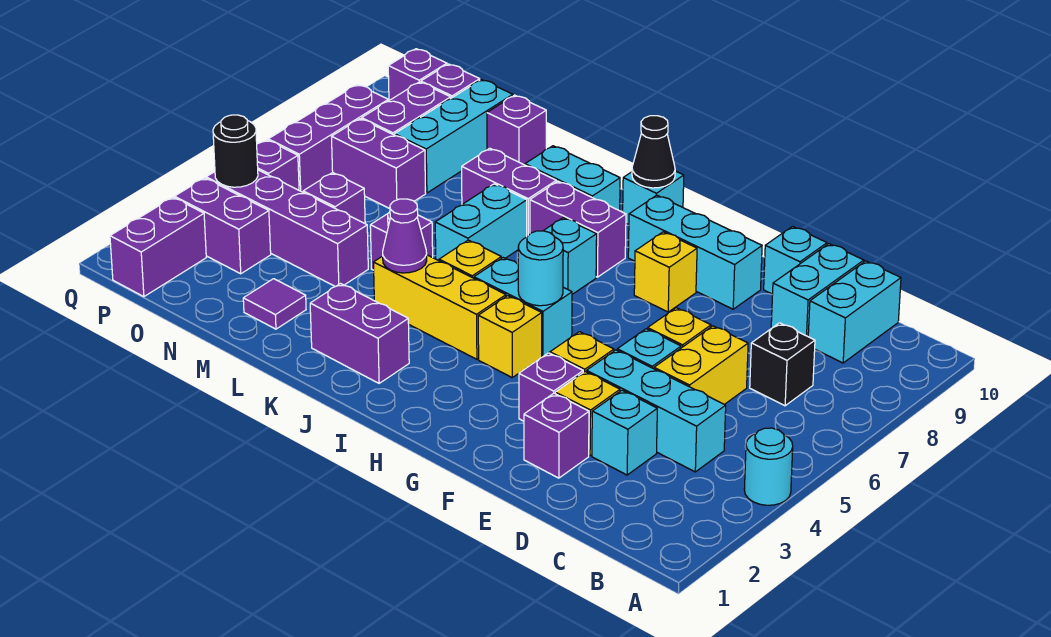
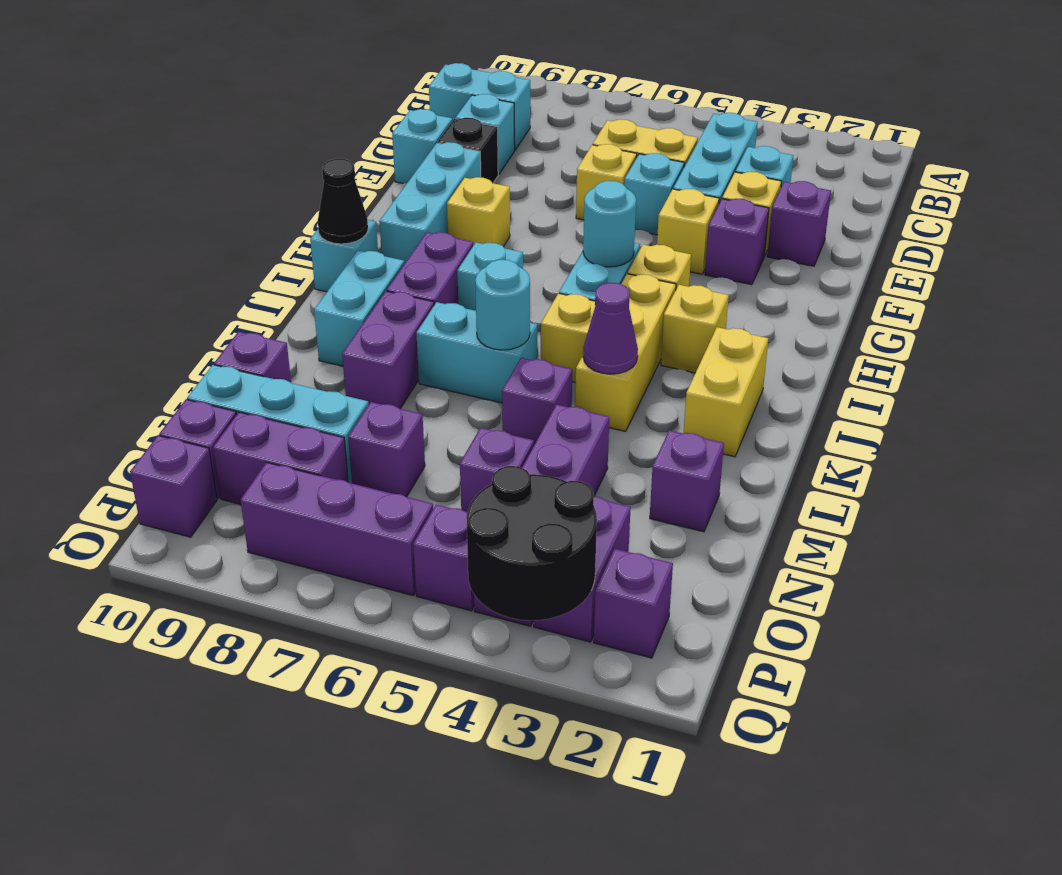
cyan round brick A4 level 1 -> cyan round brick K6 level 2
black brick C7 level 1 -> black brick E9 level 1
cyan brick D9:D10 level 1 -> cyan brick D9 level 1
none -> yellow brick I3 level 1
purple brick J2:K2 level 1 -> yellow brick J2:K2 level 1
purple tile M2 level 1 -> purple brick M2 level 1
purple brick N7:O7 level 1 -> purple brick N7 level 1
purple brick P1:P2 level 1 -> purple brick P2 level 1
black round brick P4 level 2 -> black round brick P3:Q4 level 2

